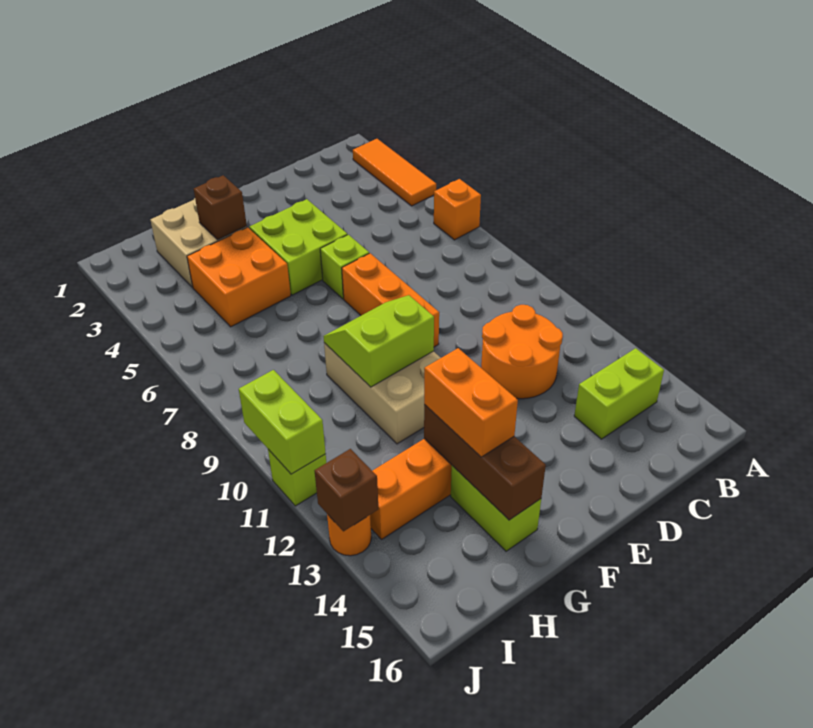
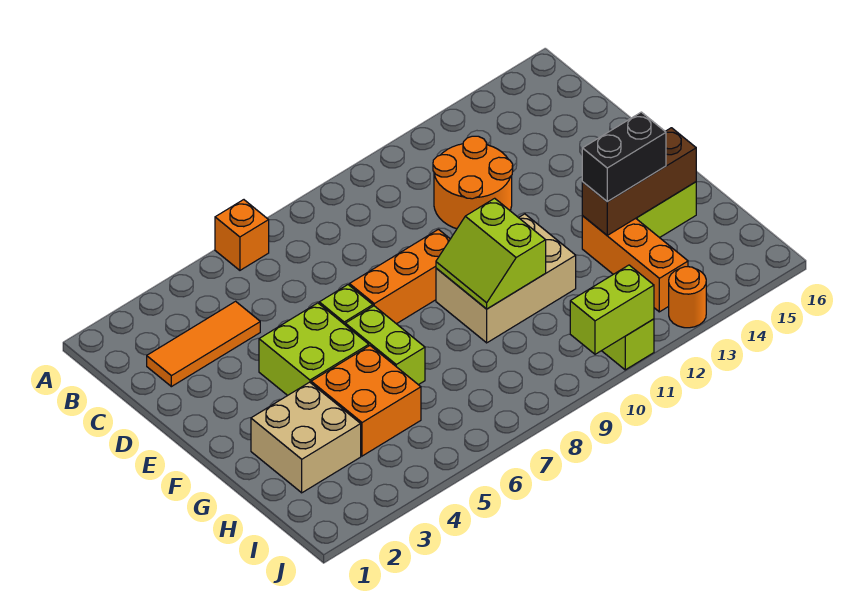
orange tile A2:A4 level 1 -> orange tile C2:C4 level 1
lime brick B14:C14 level 1 -> lime brick F6:G6 level 1
brown brick G3 level 2 -> none
orange brick G13:G14 level 3 -> black brick G13:G14 level 3
brown brick J13 level 2 -> none

